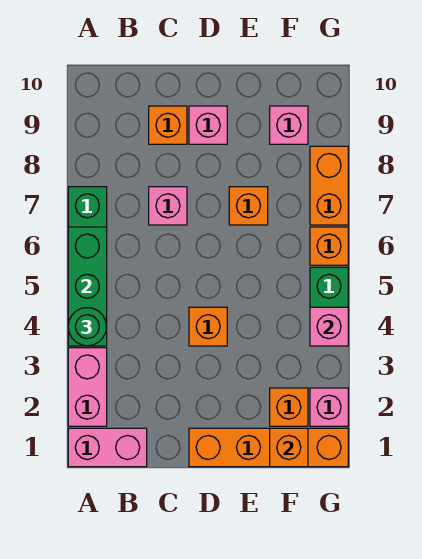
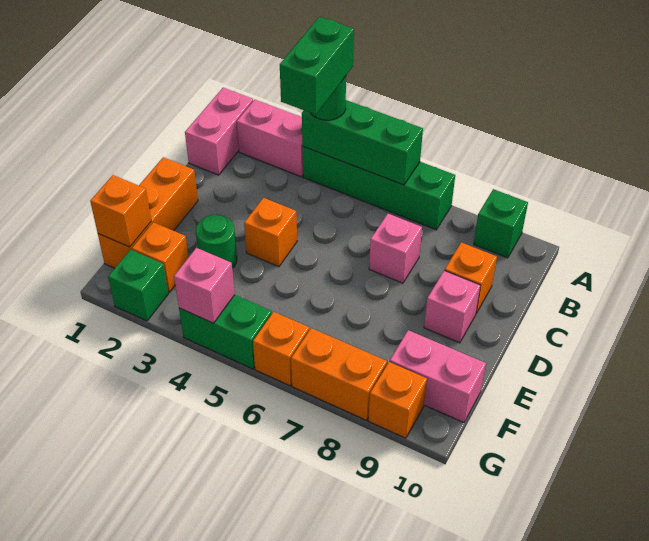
none -> green brick A4:B4 level 4
none -> green brick A9 level 1
orange brick D1:G1 level 1 -> orange brick D1:F1 level 1
none -> green round brick E3 level 1
orange brick E7 level 1 -> orange brick G9 level 1
pink brick F9 level 1 -> pink brick F9:F10 level 1
pink brick G2 level 1 -> green brick G2 level 1

